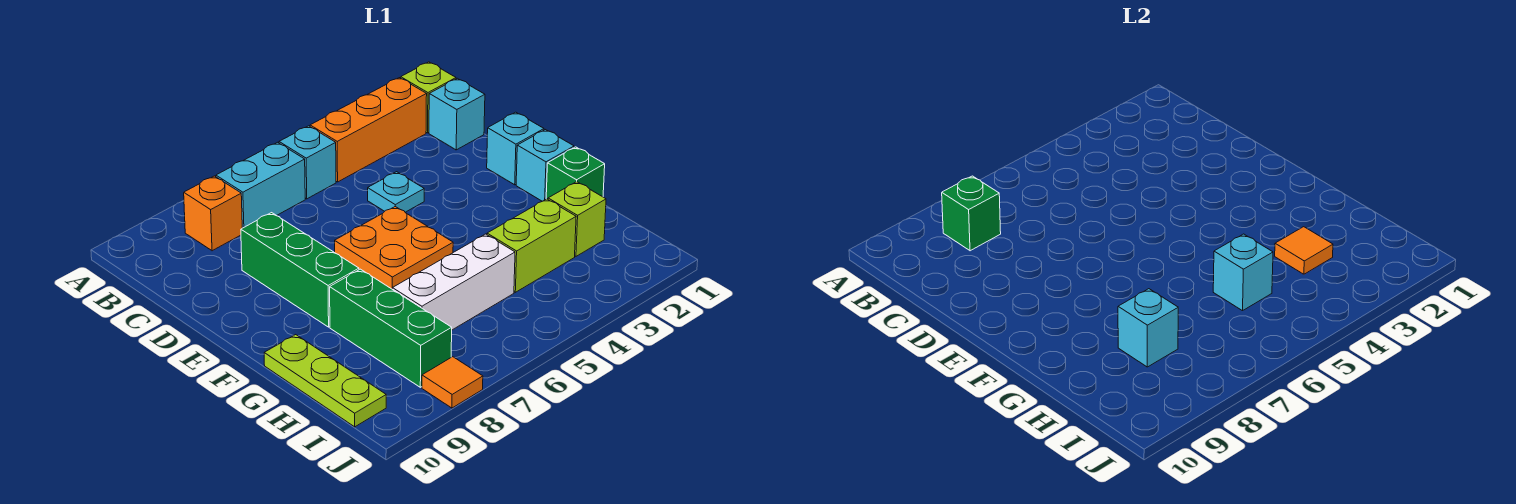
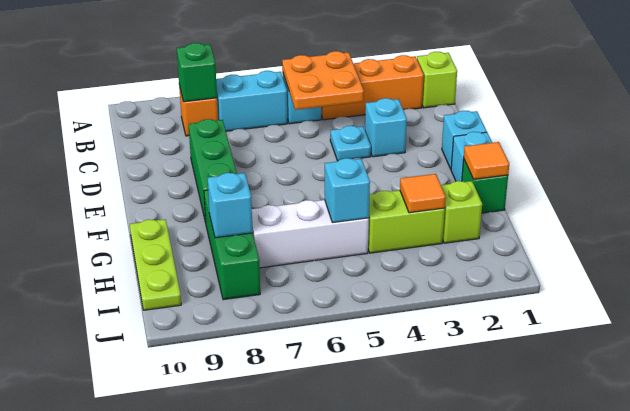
cyan brick C1 level 1 -> cyan brick D3 level 1
orange plate E5:F6 level 1 -> orange plate B4:C5 level 2
orange tile J8 level 1 -> orange tile G1 level 2

